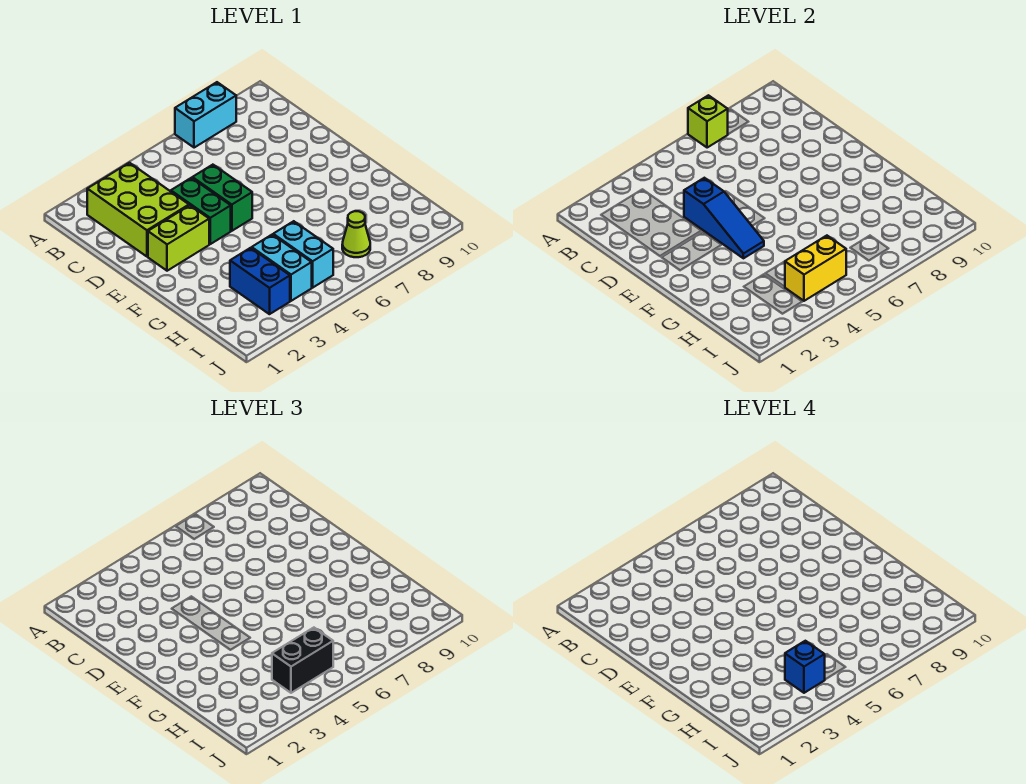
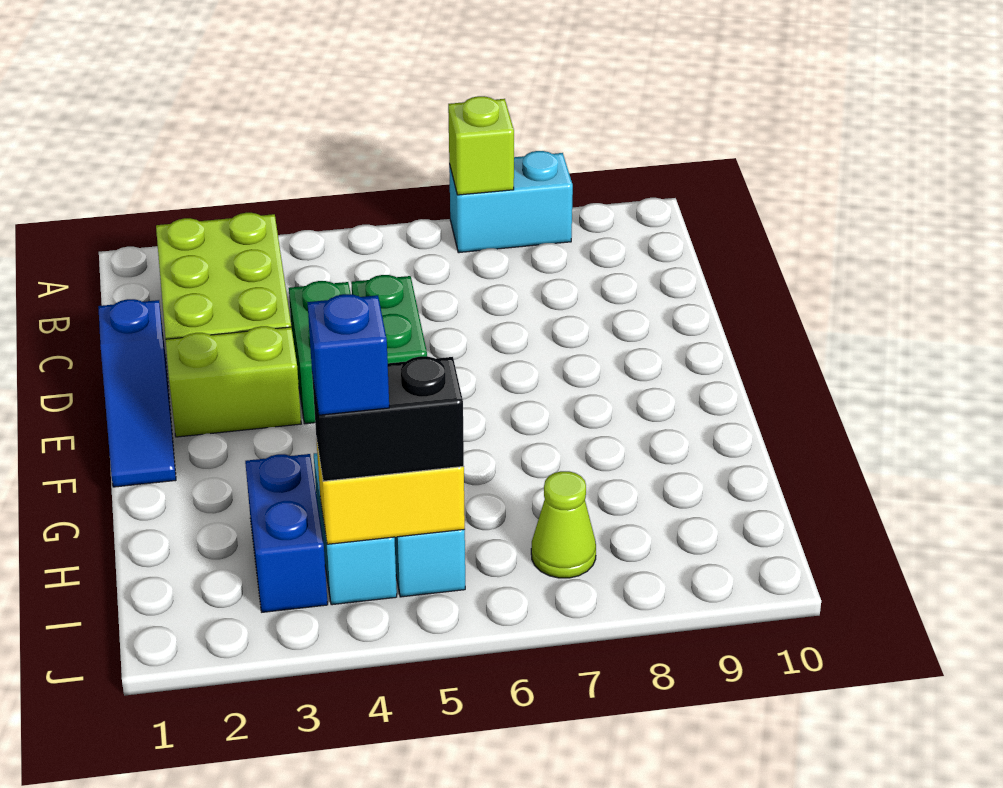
blue slope D4:F4 level 2 top D -> blue slope D1:F1 level 1 top D

